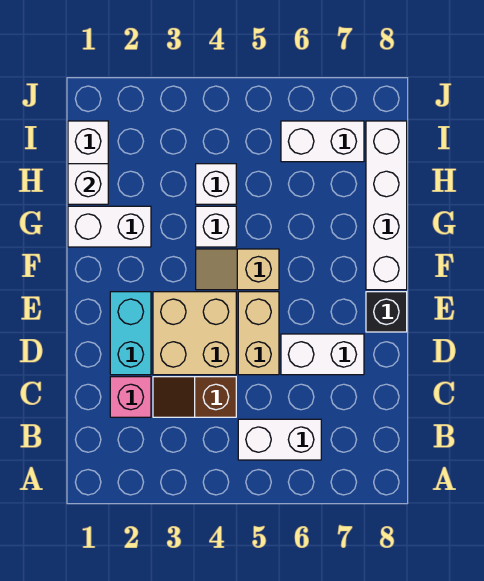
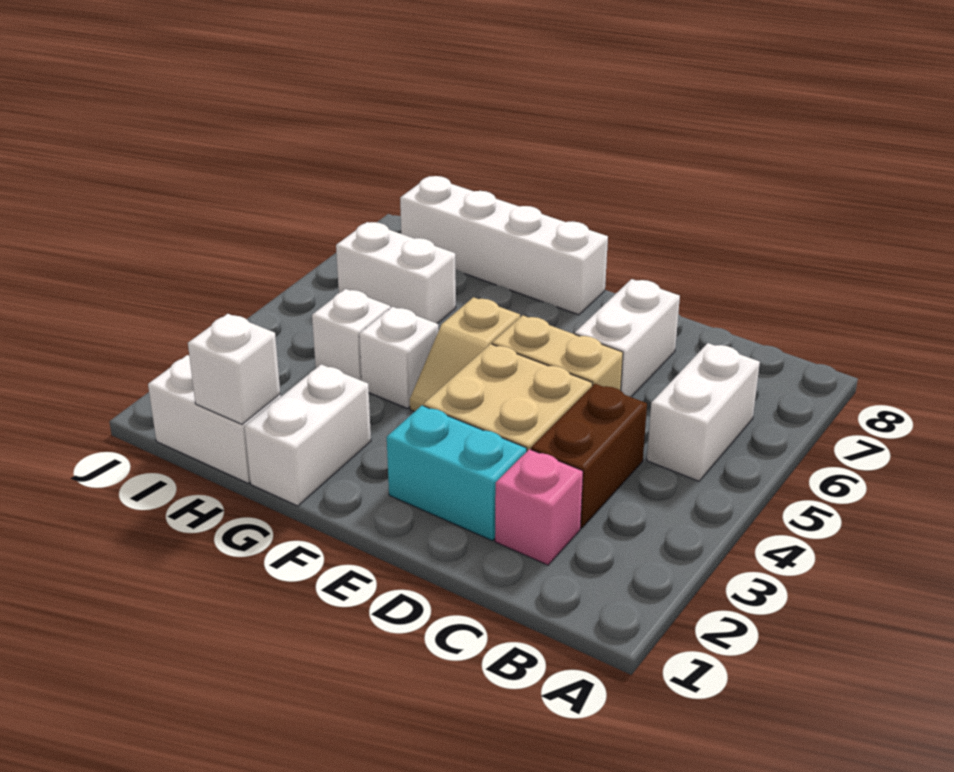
brown slope C3:C4 level 1 top 4 -> brown brick C3:C4 level 1
black brick E8 level 1 -> none
white brick I6:I7 level 1 -> white brick H6:I6 level 1

